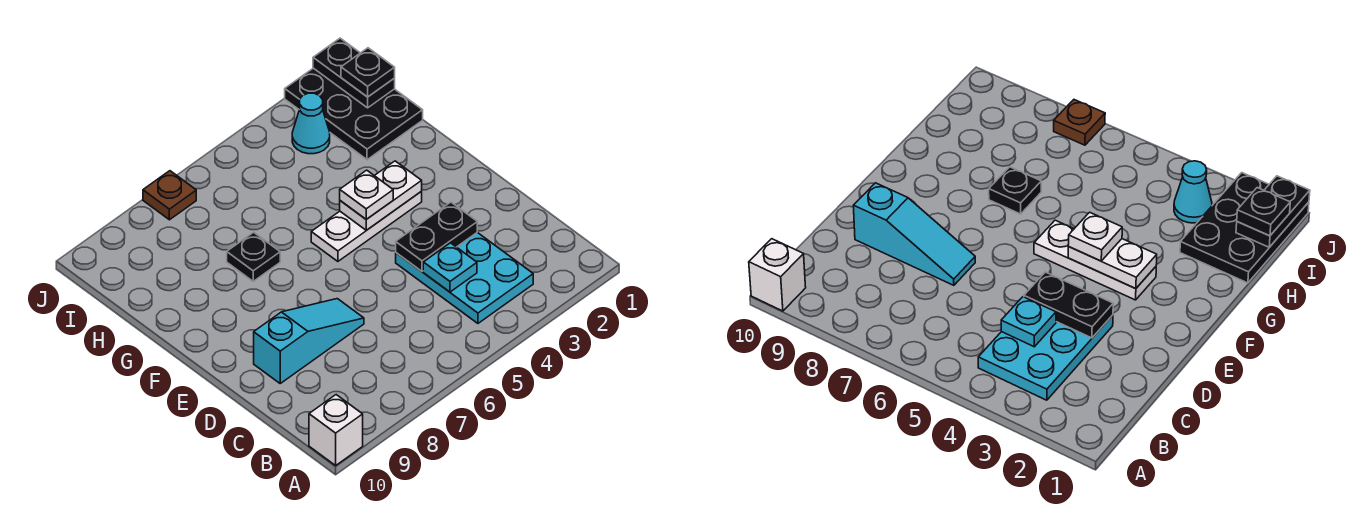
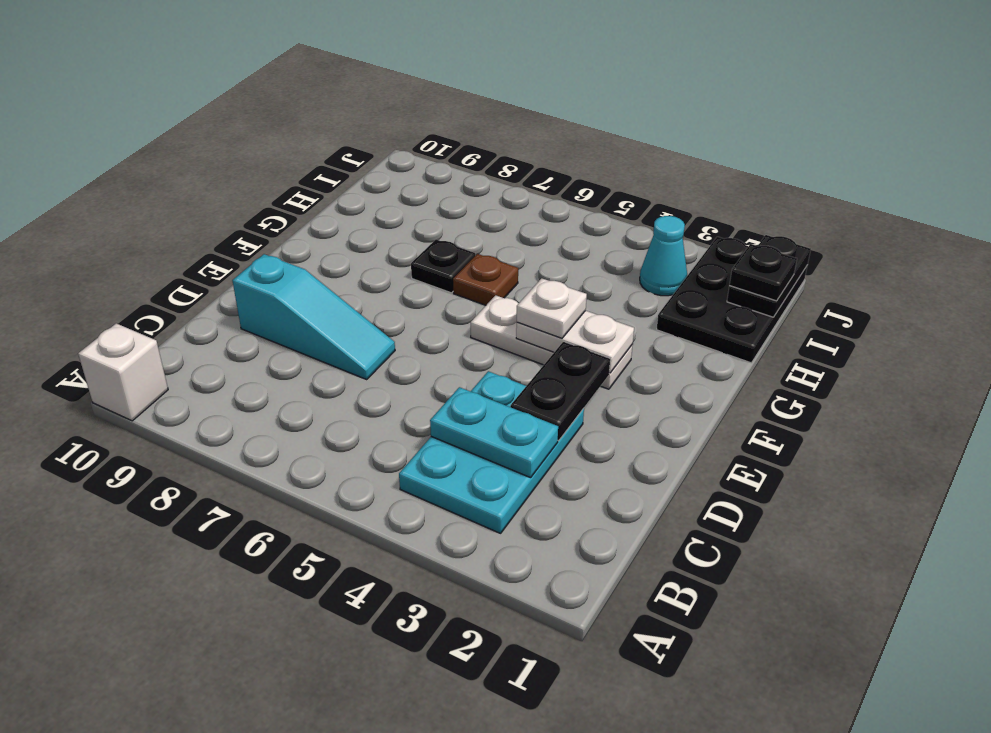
cyan plate C4 level 2 -> cyan plate C3:C4 level 2
black plate D3:D4 level 2 -> black plate D3:E3 level 2
brown plate J7 level 1 -> brown plate G6 level 1

